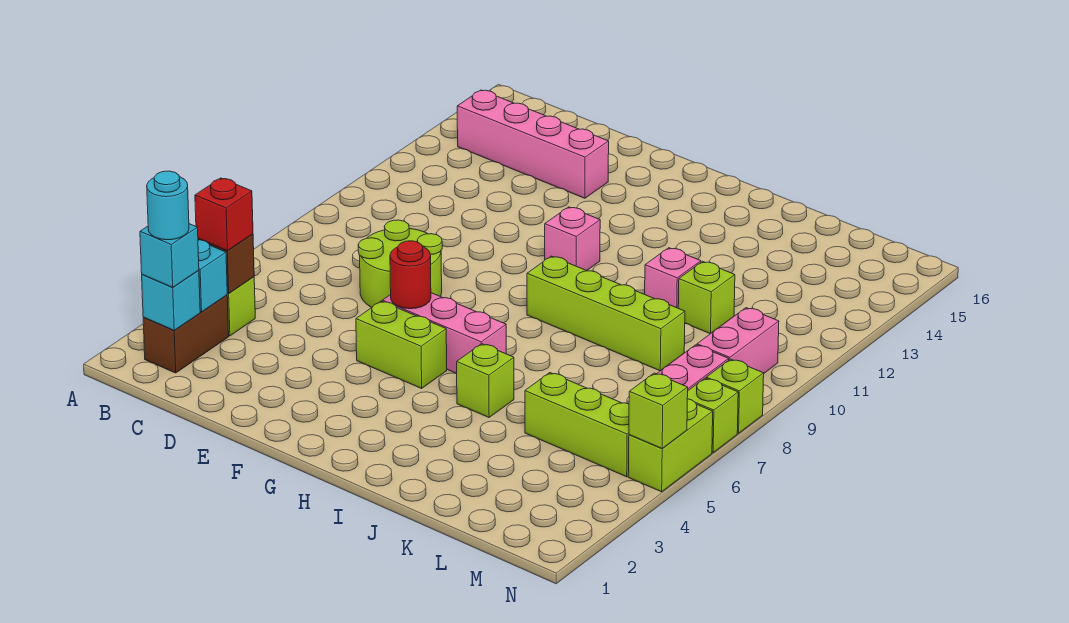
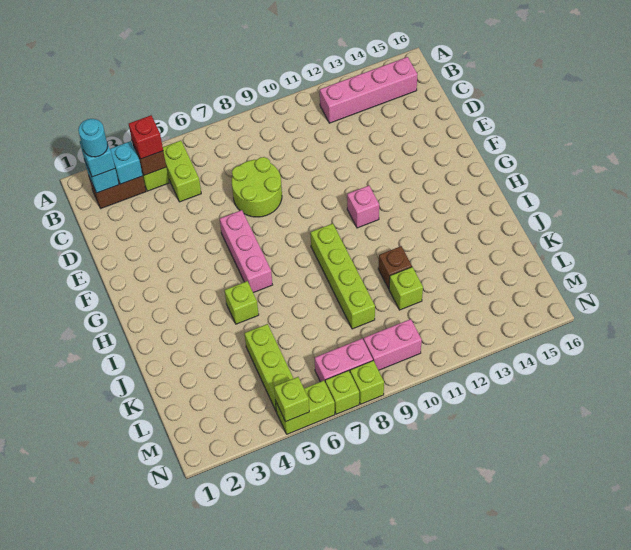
pink brick B14:E14 level 1 -> pink brick B12:B15 level 1
lime brick F5:G5 level 1 -> lime brick B5:C5 level 1
red round brick F6 level 2 -> none
pink brick J11 level 1 -> brown brick J11 level 1

